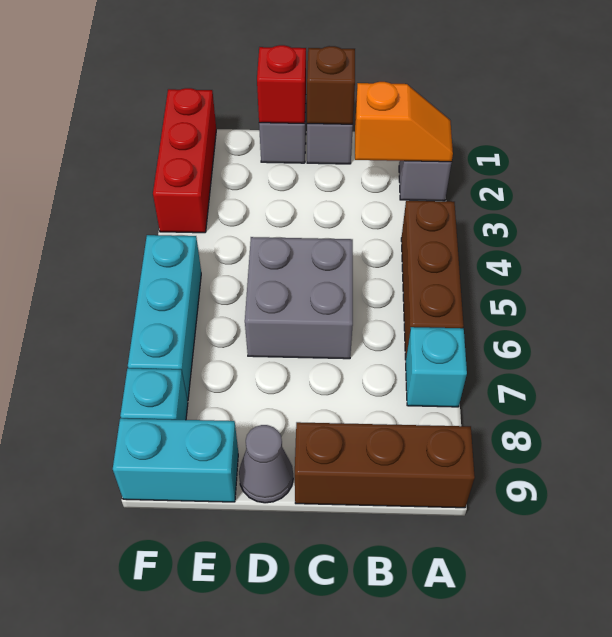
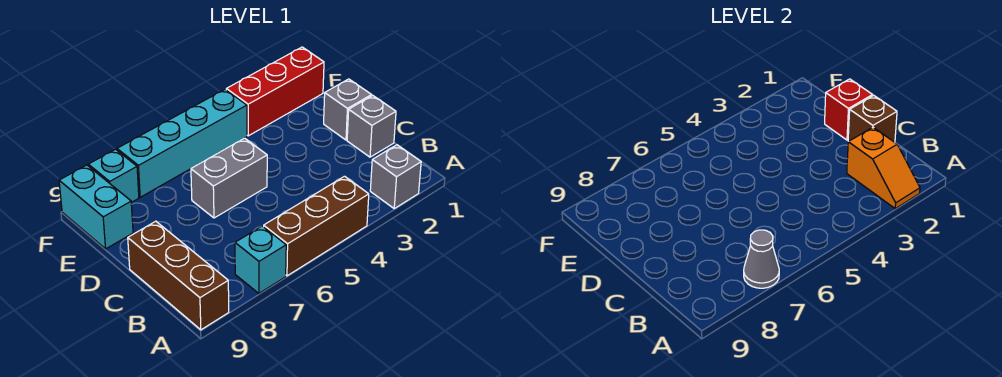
grey brick C5:D6 level 1 -> grey brick D5:D6 level 1
grey cone D9 level 1 -> grey cone A7 level 2
cyan brick F5:F7 level 1 -> cyan brick F4:F7 level 1

